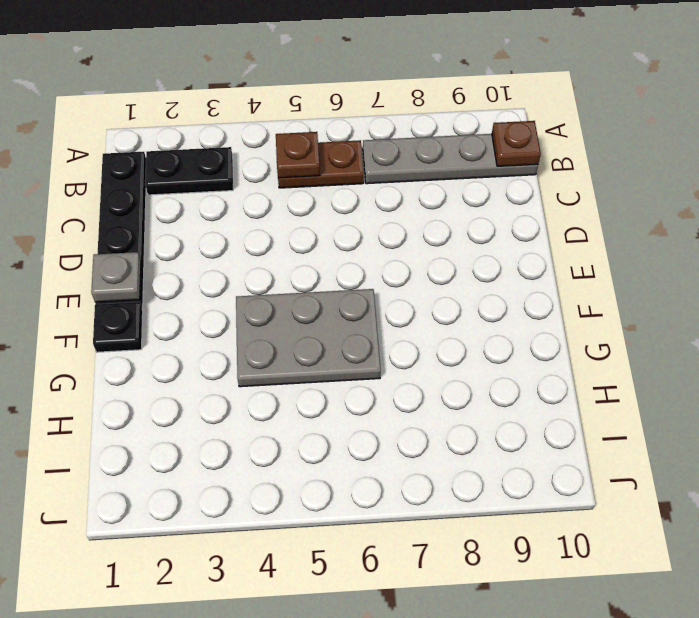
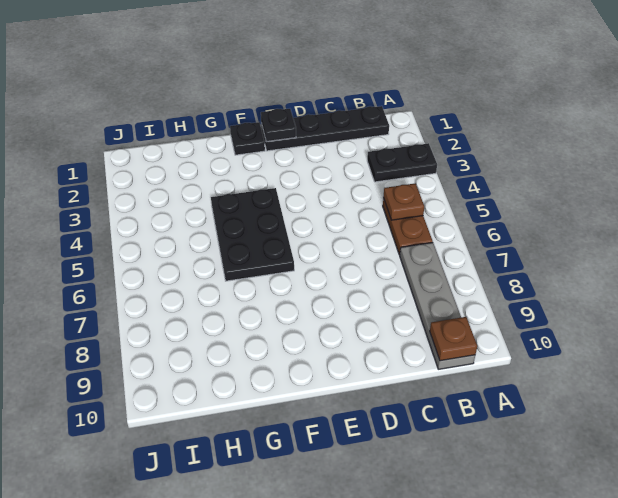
black plate B2:B3 level 1 -> black plate A3:B3 level 1
grey plate E1 level 2 -> black plate E1 level 2
grey plate F4:G6 level 1 -> black plate F4:G6 level 1

